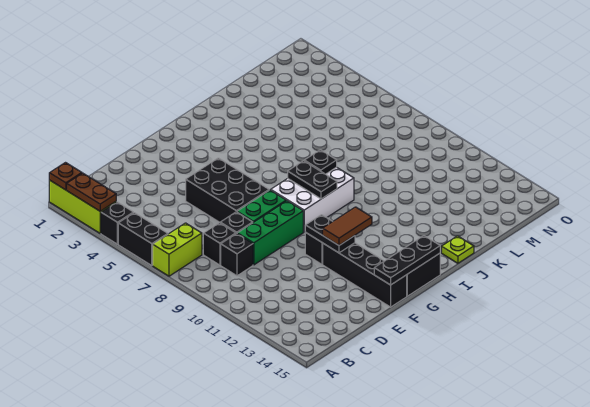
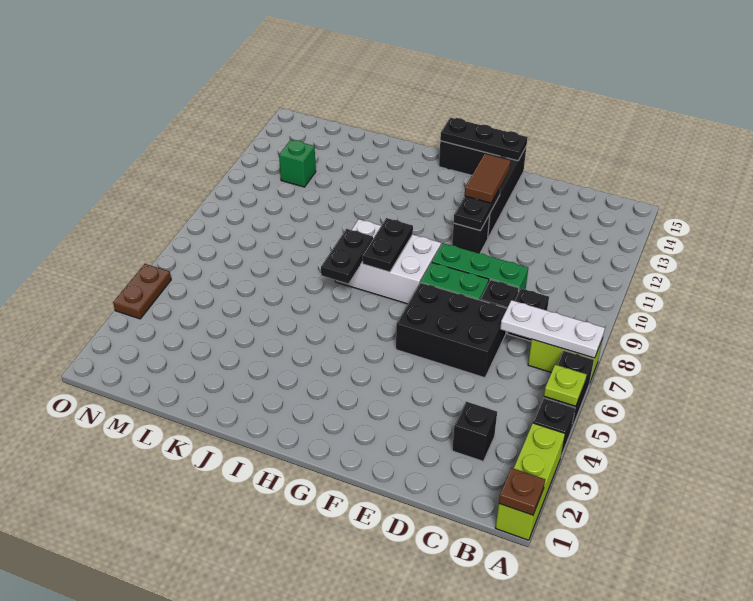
brown plate A2:A3 level 2 -> brown plate O4:O5 level 1
none -> white plate A7:C7 level 2
black brick C9 level 1 -> black brick C3 level 1
black brick E5:F7 level 1 -> black brick D6:F7 level 1
brown tile F12:G12 level 3 -> brown tile F12:F13 level 3
black plate I8 level 2 -> black plate I7:I8 level 2
lime plate J15 level 1 -> lime plate A5 level 2
none -> green brick M12 level 1

